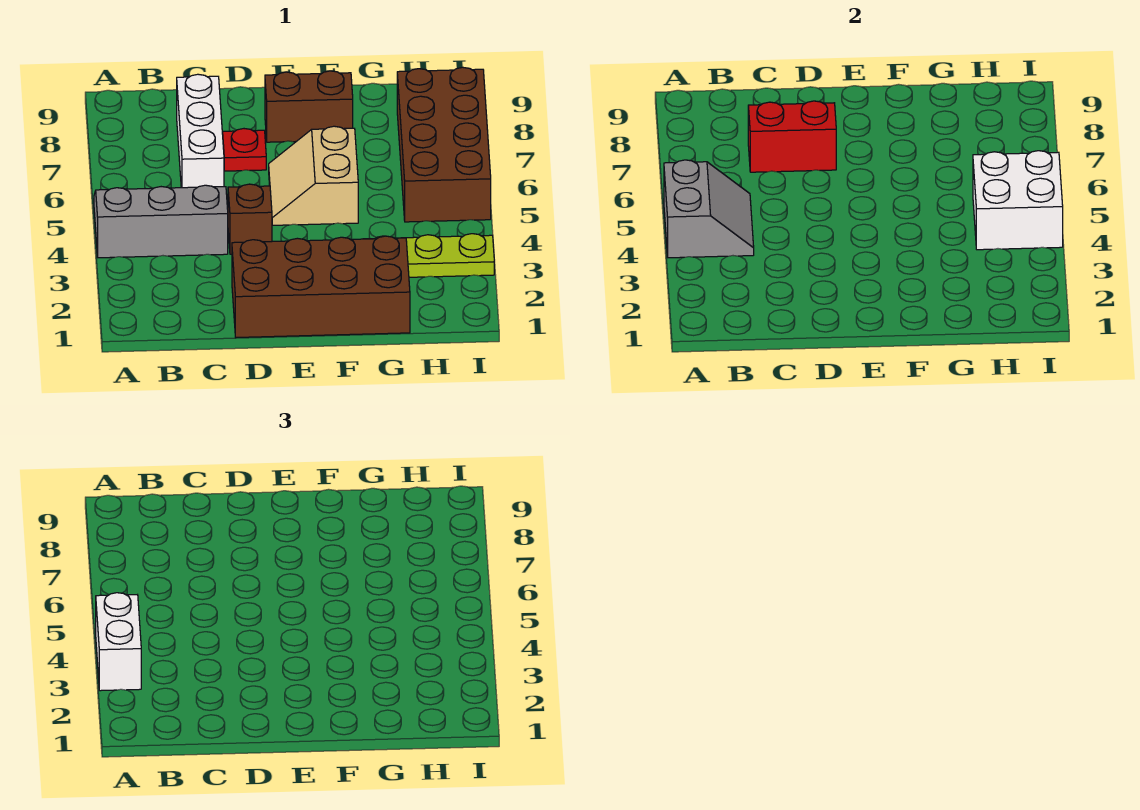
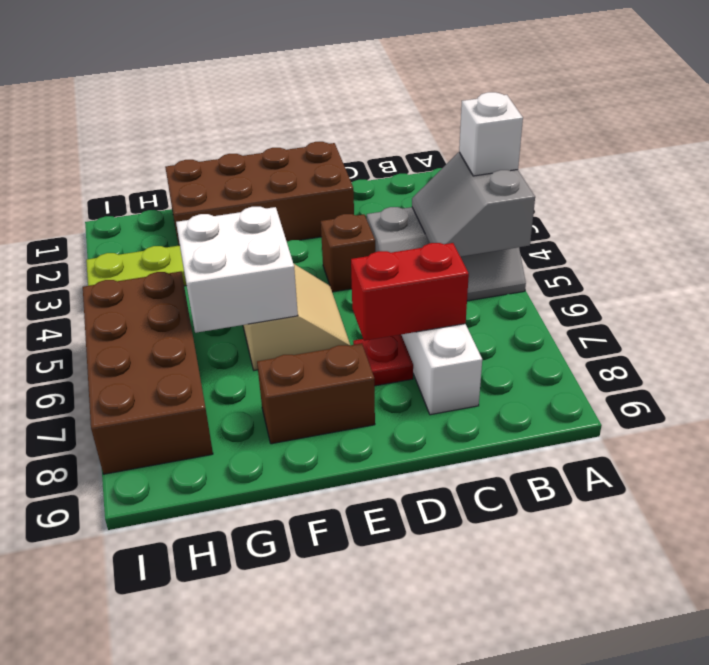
white brick A3:A4 level 3 -> white brick A4 level 3
white brick H4:I5 level 2 -> white brick F5:G6 level 2

